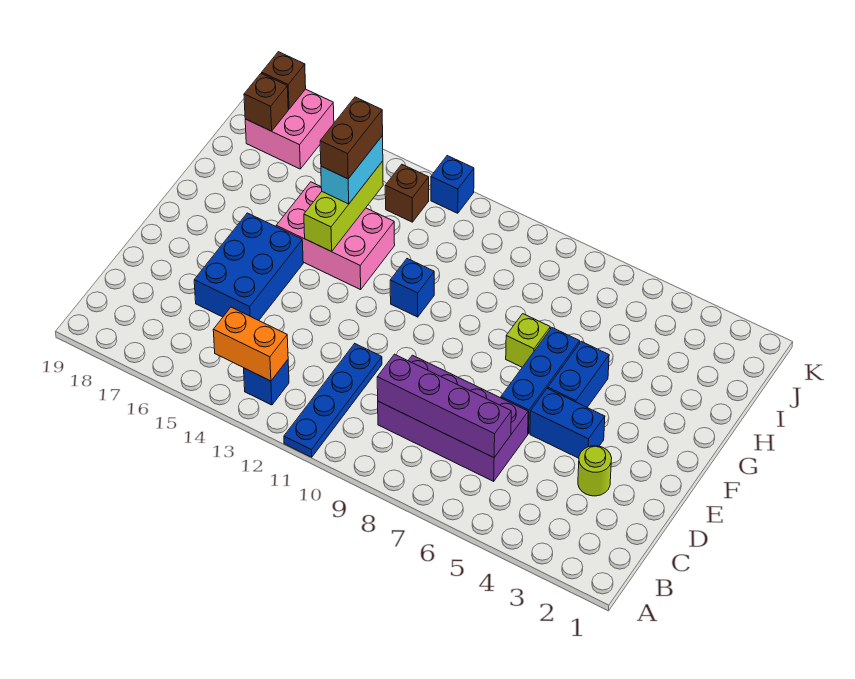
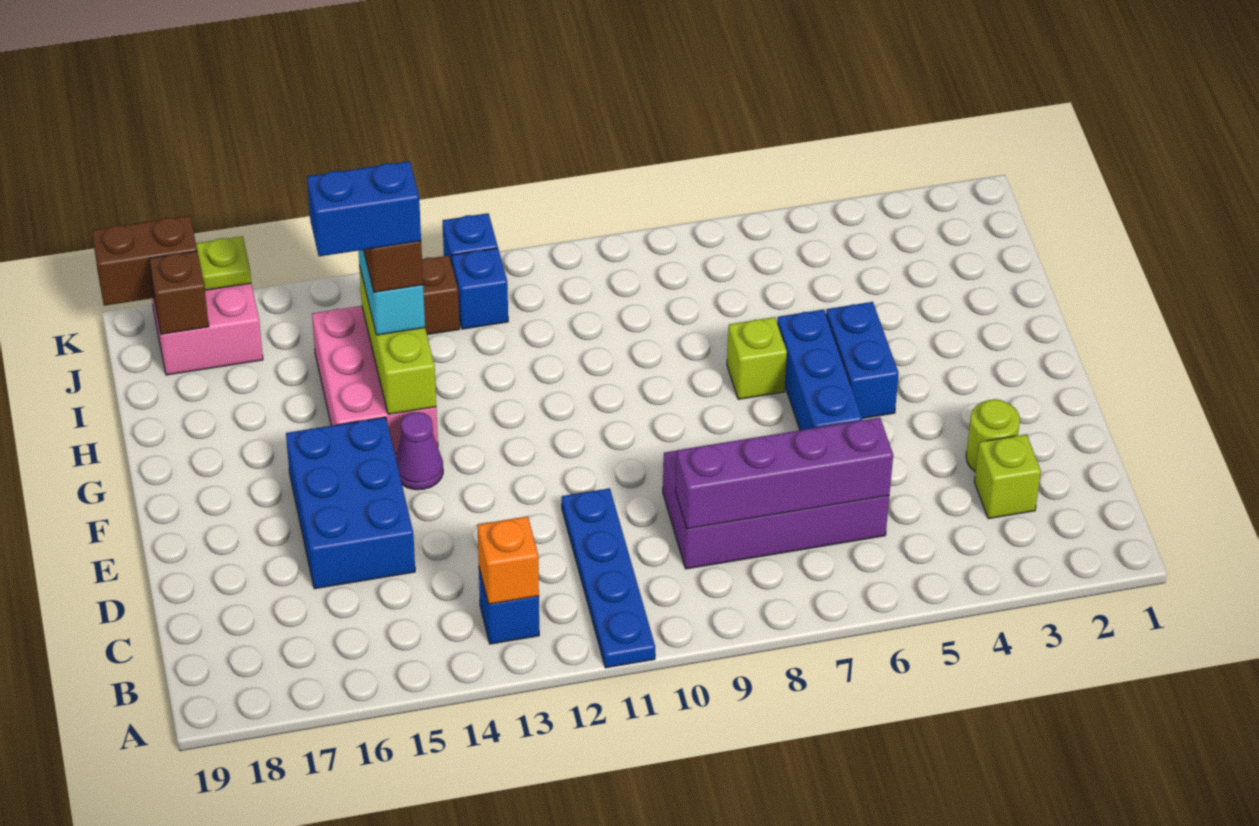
orange brick B13:B14 level 2 -> orange brick B13 level 2
none -> lime brick C3 level 1
blue brick E4:E5 level 1 -> blue brick H14:H15 level 5
none -> purple cone F14 level 1
blue brick G11 level 1 -> blue brick J12 level 1
pink brick G13:H15 level 1 -> pink brick G14:I15 level 1
none -> lime plate K17 level 2
brown brick K18 level 2 -> brown brick K18:K19 level 2

